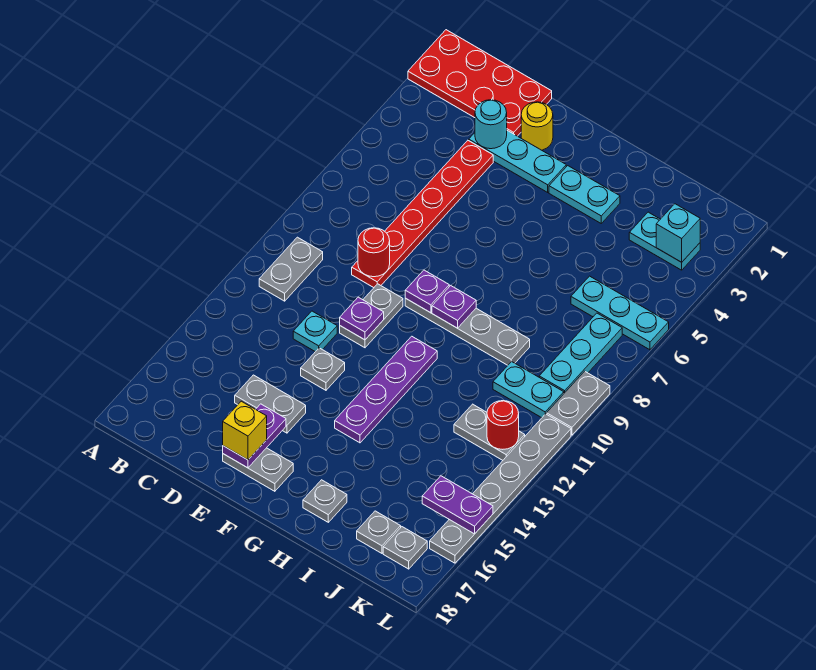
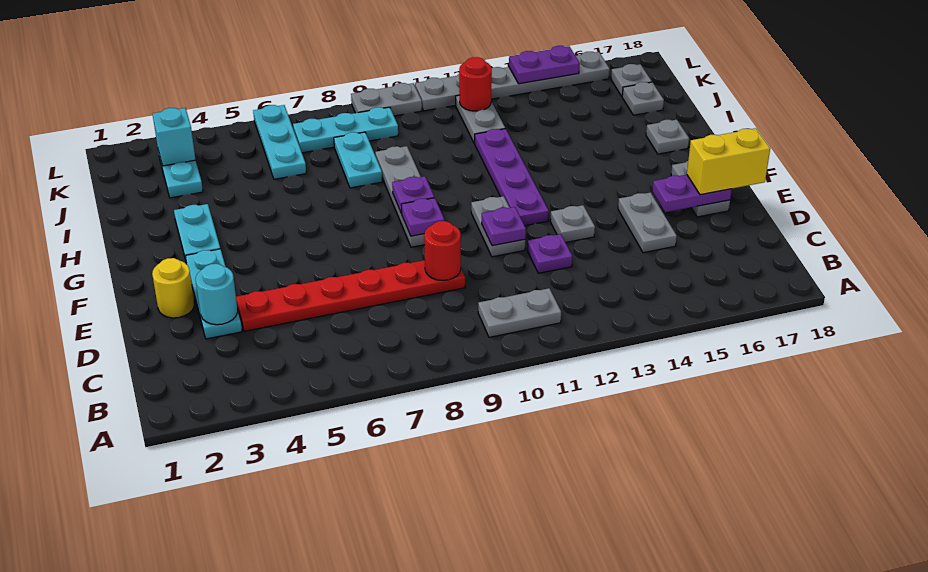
red plate A1:D2 level 1 -> none
cyan plate D12 level 1 -> purple plate D12 level 1
grey plate E10:E11 level 1 -> grey plate E11:F11 level 1
yellow brick E17 level 3 -> yellow brick E17:E18 level 3
purple plate G11:G14 level 1 -> purple plate F12:I12 level 1
cyan plate J10:K10 level 1 -> cyan plate I8:J8 level 1
purple plate K15:L15 level 2 -> purple plate L14:L15 level 2

